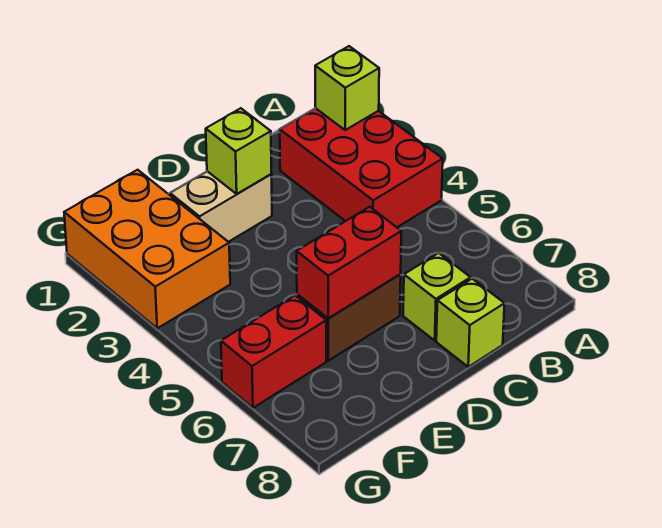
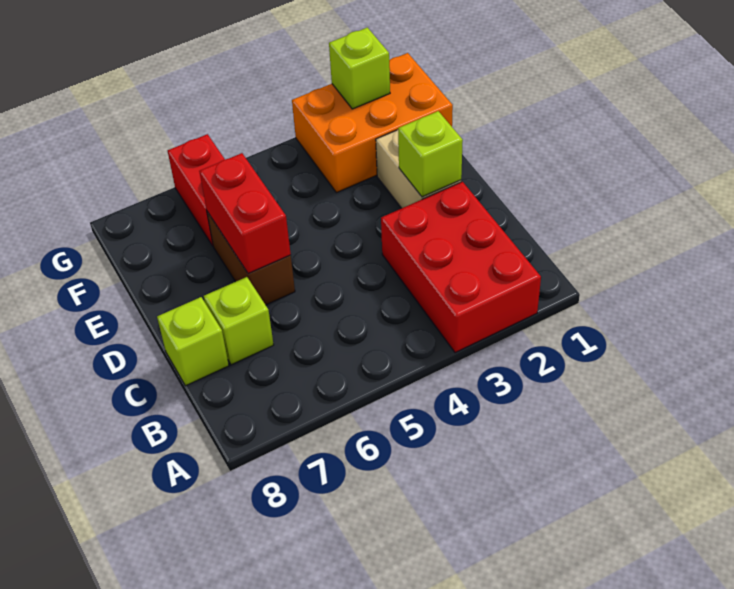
red brick A2:B4 level 1 -> red brick A2:C3 level 1
lime brick A2 level 2 -> lime brick G2 level 2

